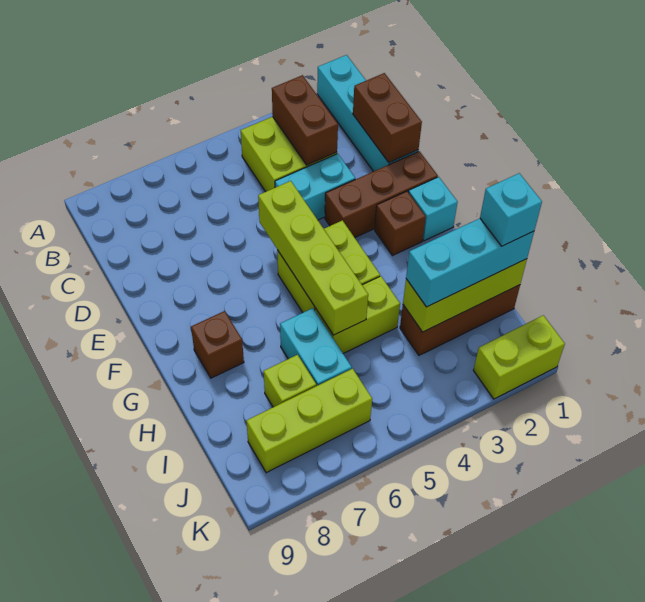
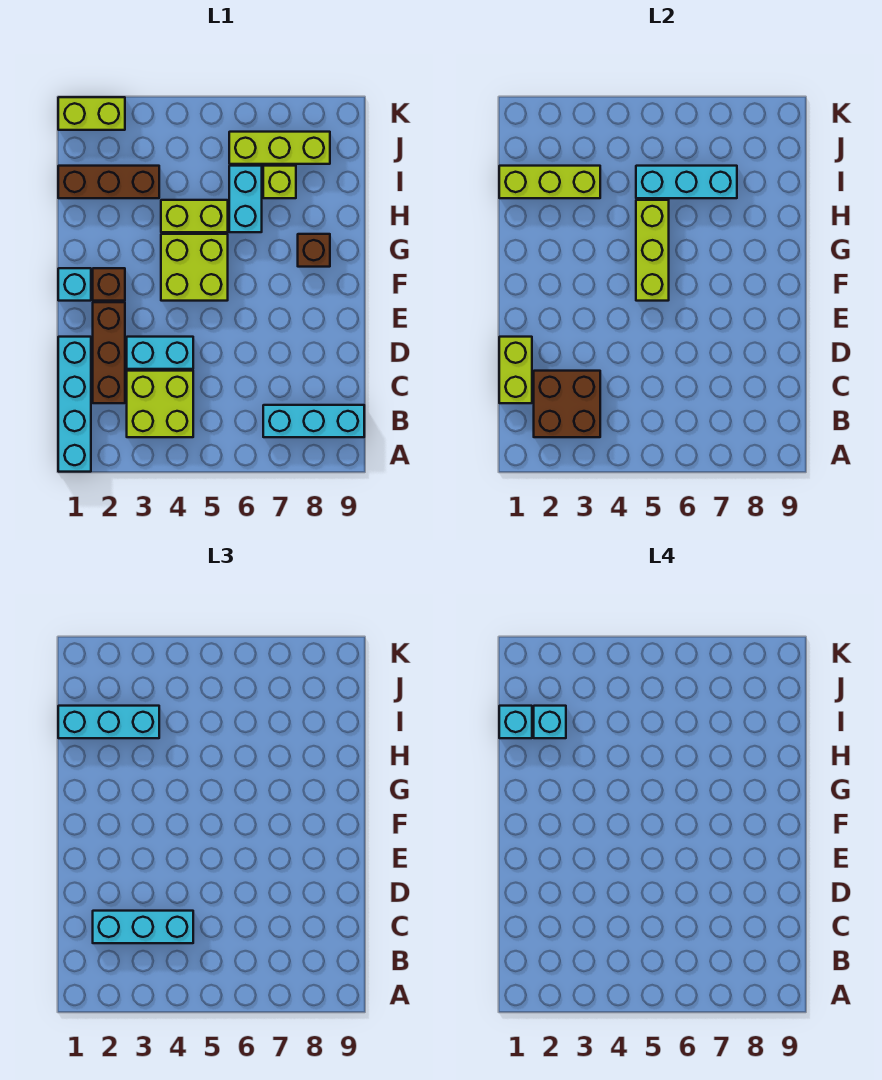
brown brick B3:C3 level 2 -> brown brick B2:C3 level 2
none -> cyan brick B7:B9 level 1
brown brick C1:D1 level 2 -> lime brick C1:D1 level 2
none -> cyan brick C2:C4 level 3
brown brick E1:E3 level 1 -> brown brick C2:E2 level 1
lime brick E5:H5 level 2 -> lime brick F5:H5 level 2
none -> cyan brick I2 level 4
none -> cyan brick I5:I7 level 2

